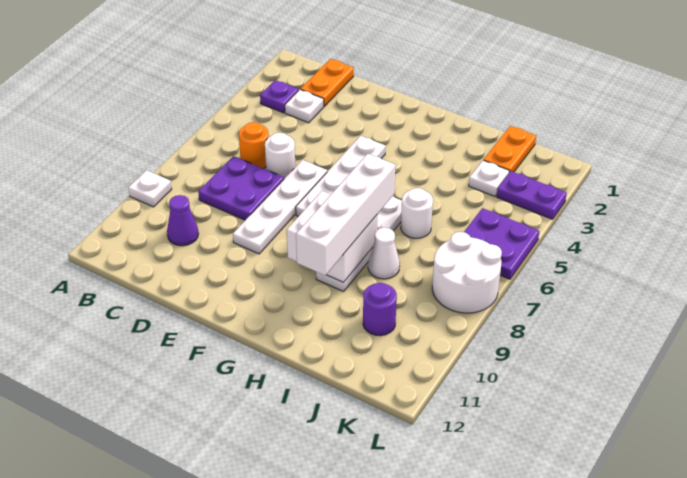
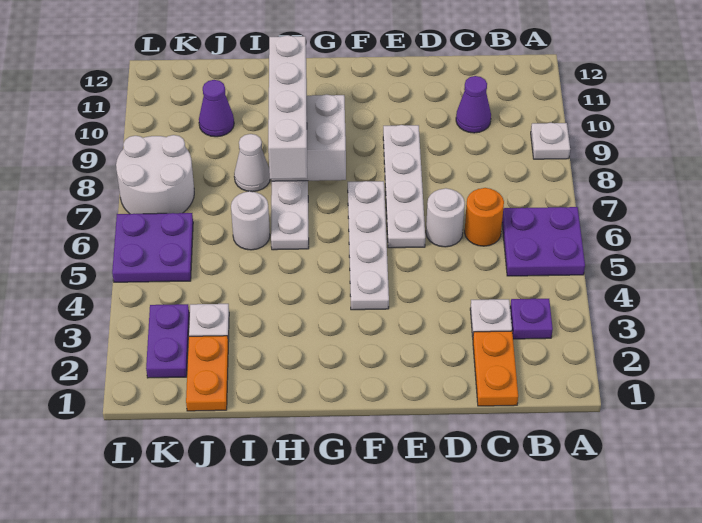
purple plate C7:D8 level 1 -> purple plate A5:B6 level 1
purple round brick J10 level 1 -> purple cone J10 level 1
purple plate K3:L3 level 1 -> purple plate K2:K3 level 1

